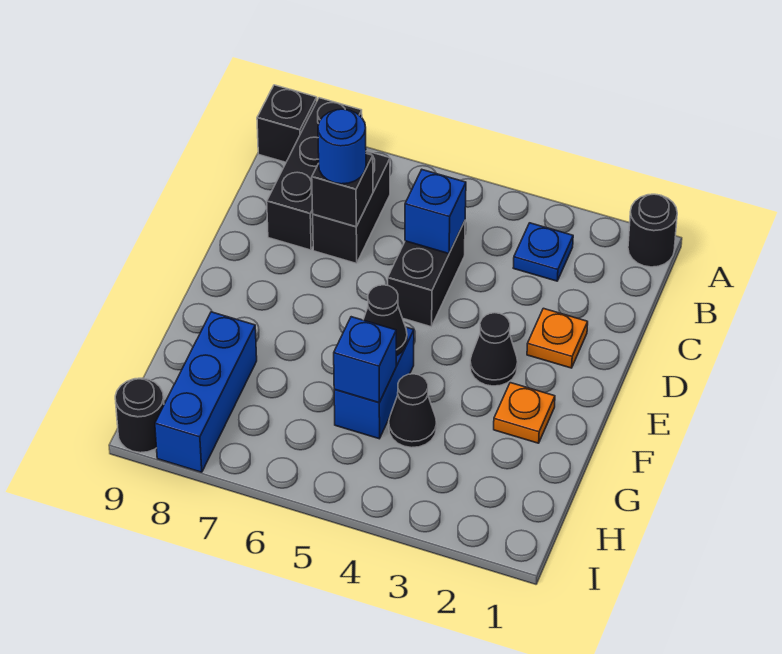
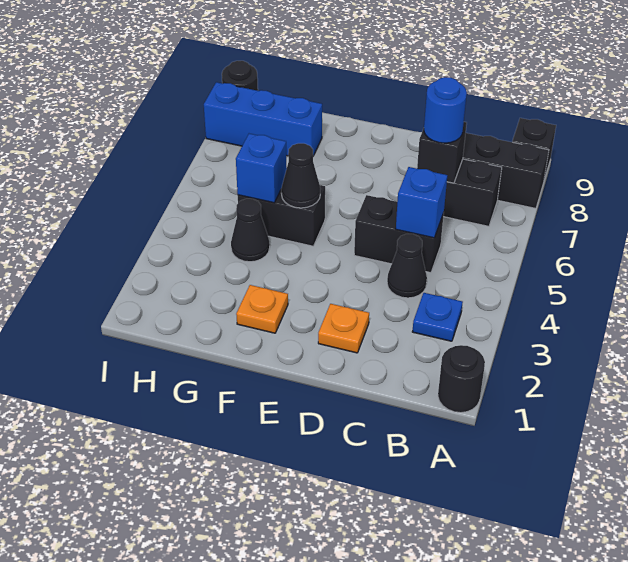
black cone E3 level 1 -> black cone C4 level 1
blue brick F5:G5 level 1 -> black brick F5:G5 level 1

